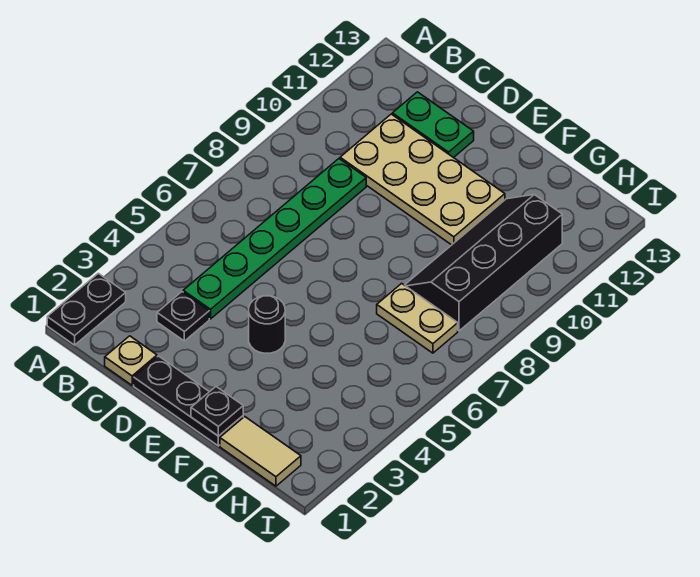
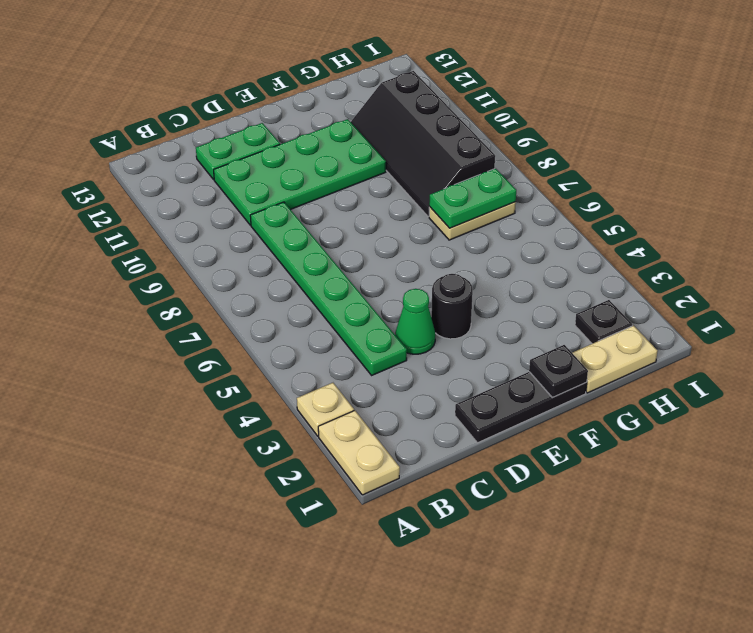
black plate A1:A2 level 1 -> tan plate A1:A2 level 1
tan plate C1 level 1 -> tan plate A3 level 1
black plate C3 level 1 -> black plate H2 level 1
tan plate C10:F11 level 1 -> green plate C10:F11 level 1
none -> green cone D4 level 1
tan tile G1:H1 level 1 -> tan plate G1:H1 level 1
none -> green plate G7:H7 level 2

